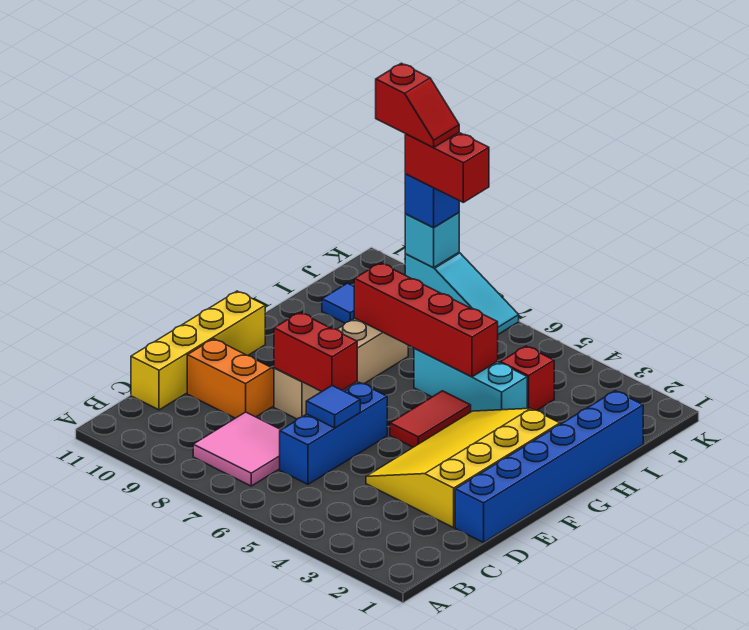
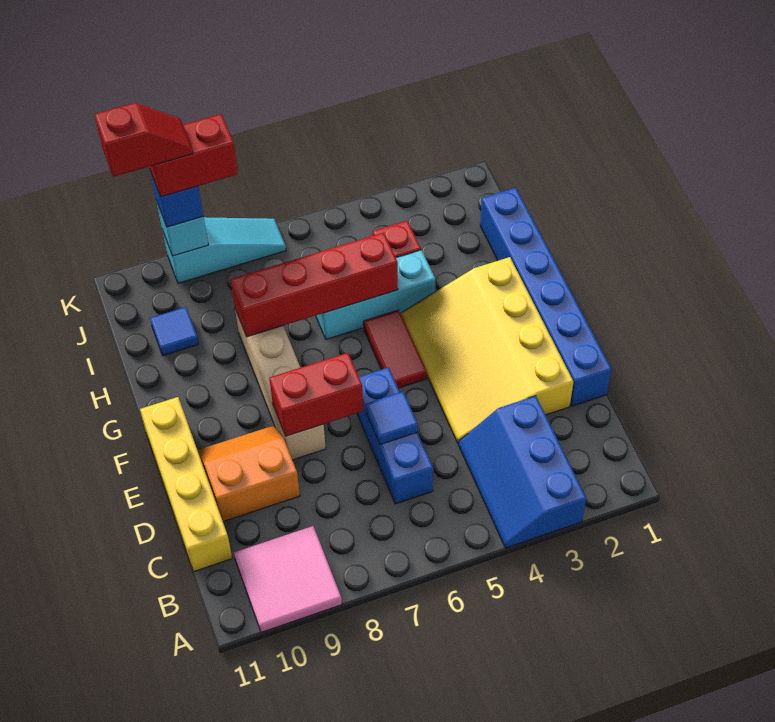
none -> blue slope A3:C4 level 1 top 3
pink tile B7:C8 level 1 -> pink tile A9:B10 level 1

